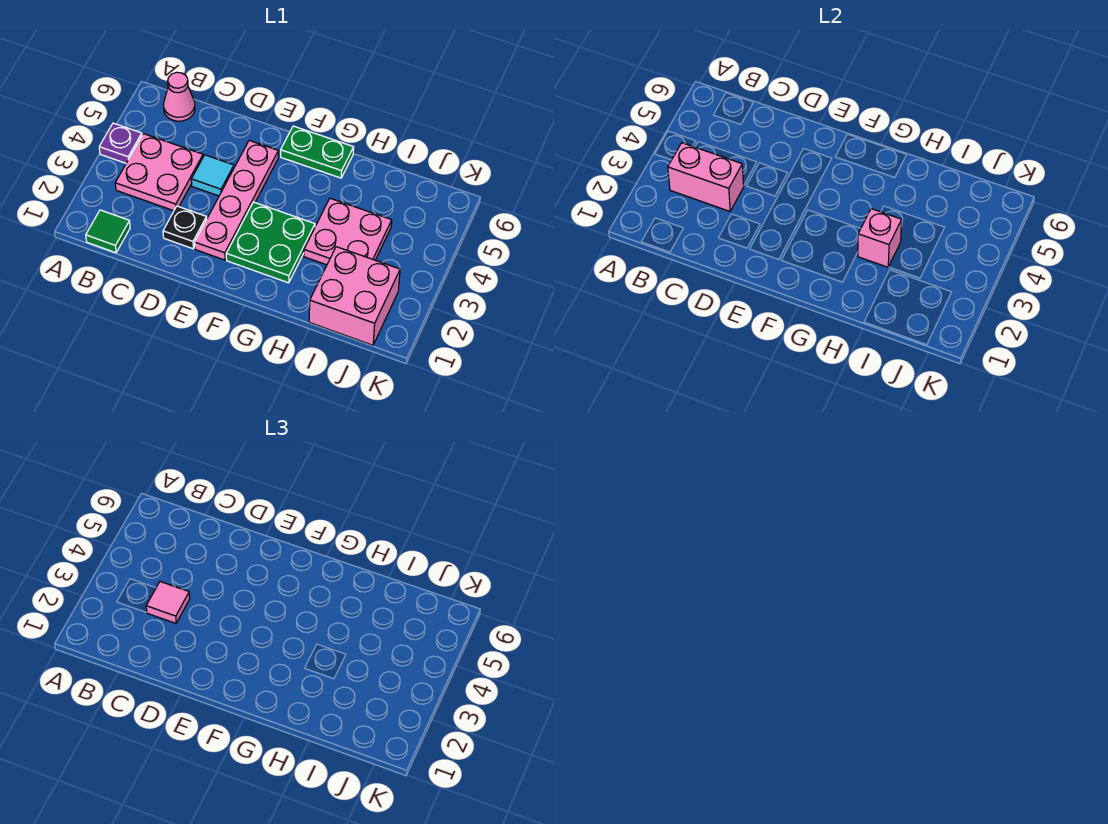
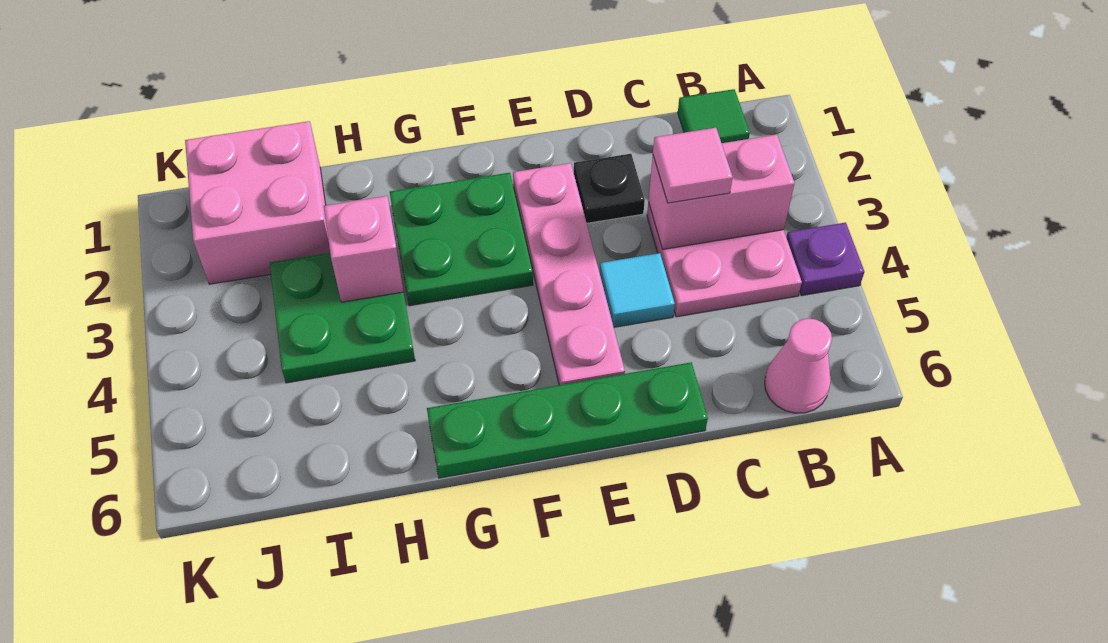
green plate F6:G6 level 1 -> green plate D6:G6 level 1
pink plate H3:I4 level 1 -> green plate H3:I4 level 1

